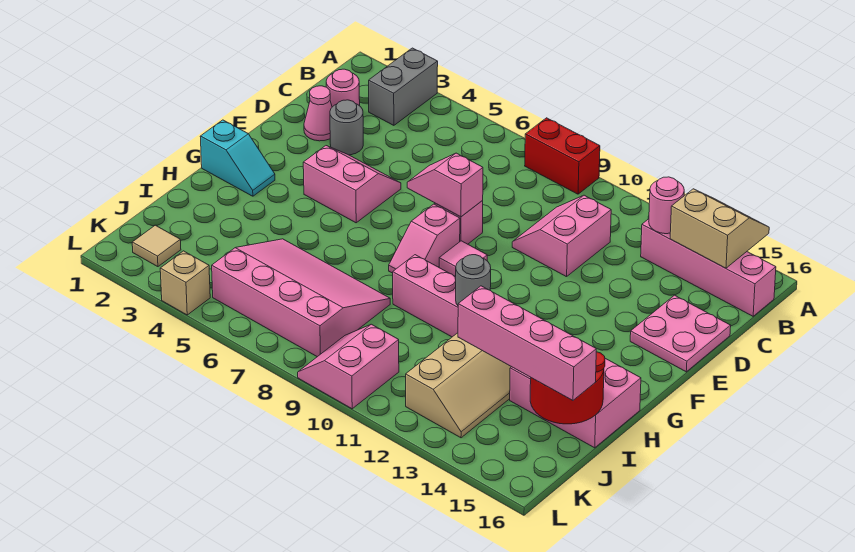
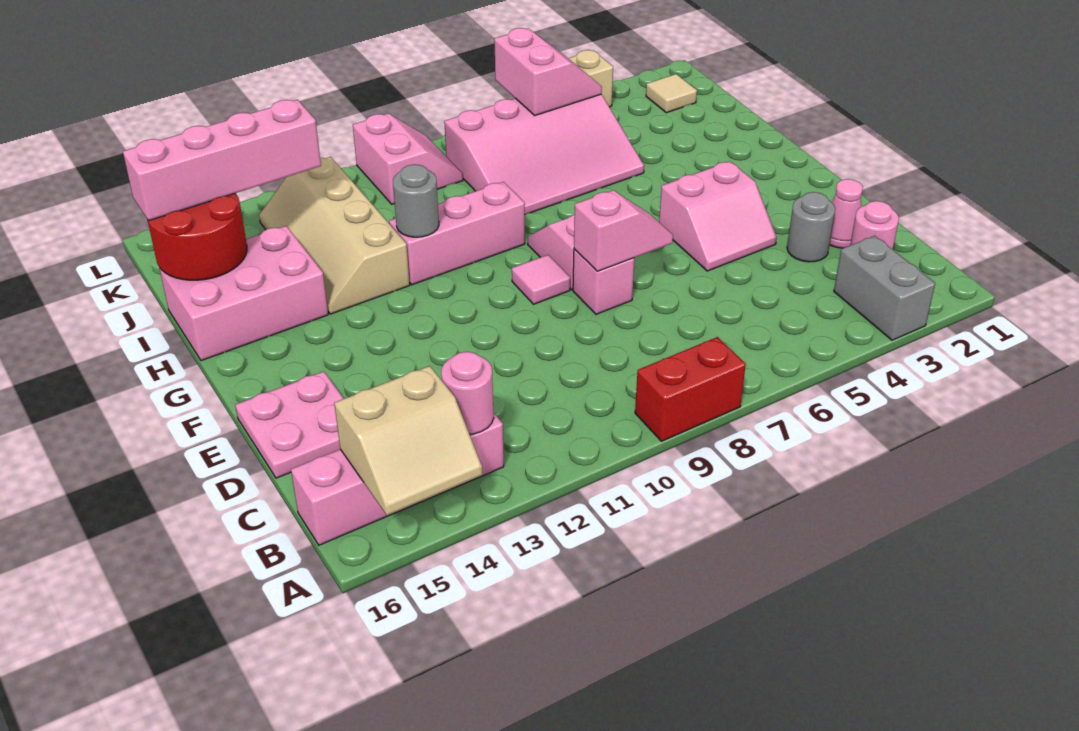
pink slope C10:D11 level 1 top 11 -> pink slope K5:L6 level 2 top 6
cyan slope G1:G2 level 1 top 1 -> none

